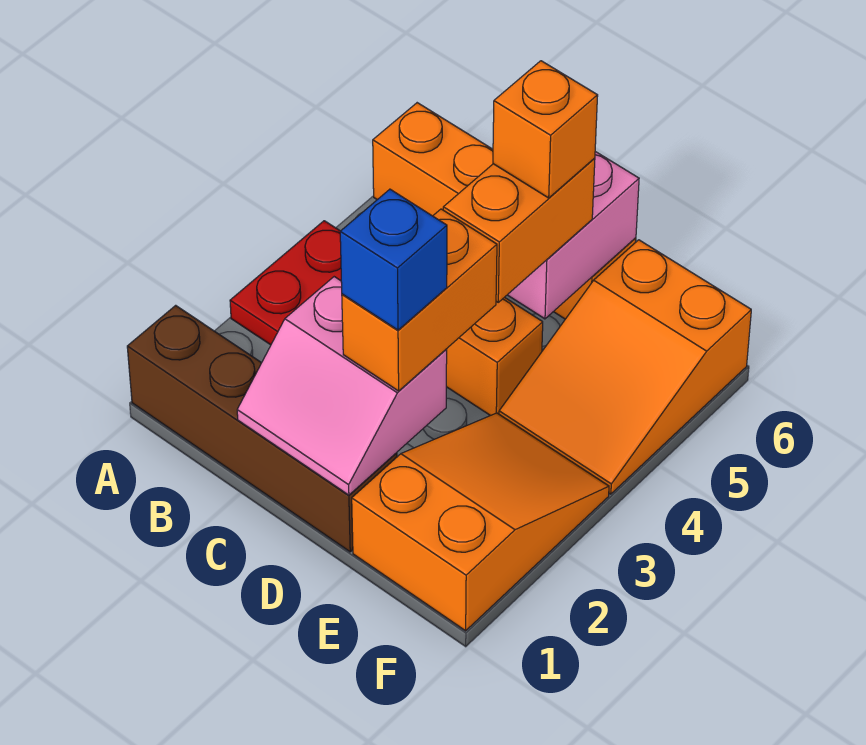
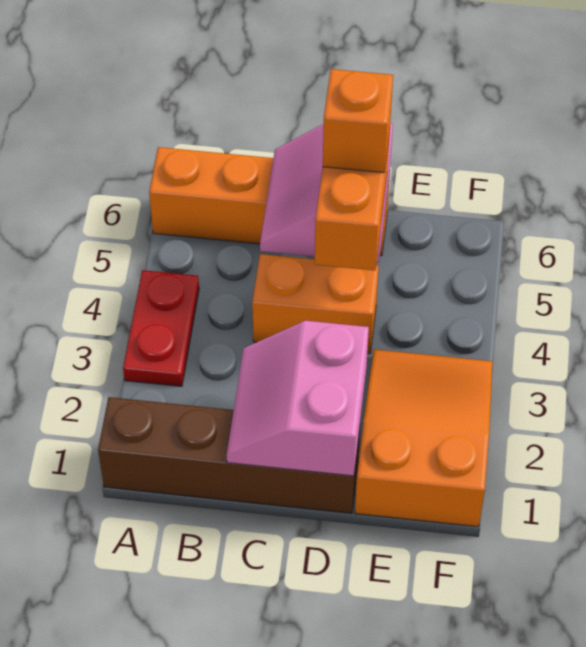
pink slope C1:D2 level 2 top 2 -> pink slope C1:D2 level 2 top D
orange brick D2:D3 level 3 -> none
blue brick D2 level 4 -> none
orange slope E4:F6 level 1 top 6 -> none

